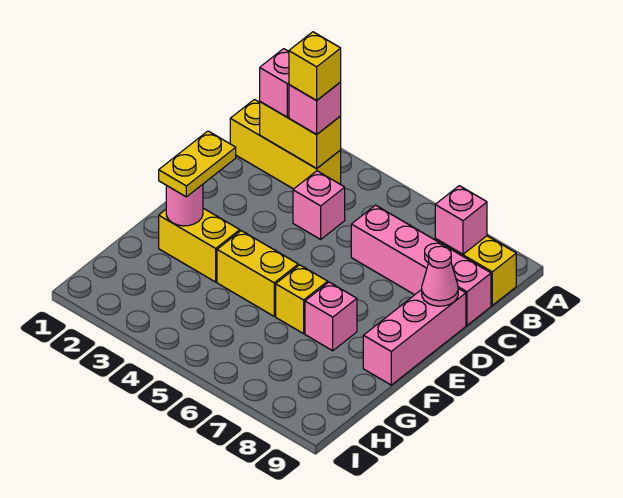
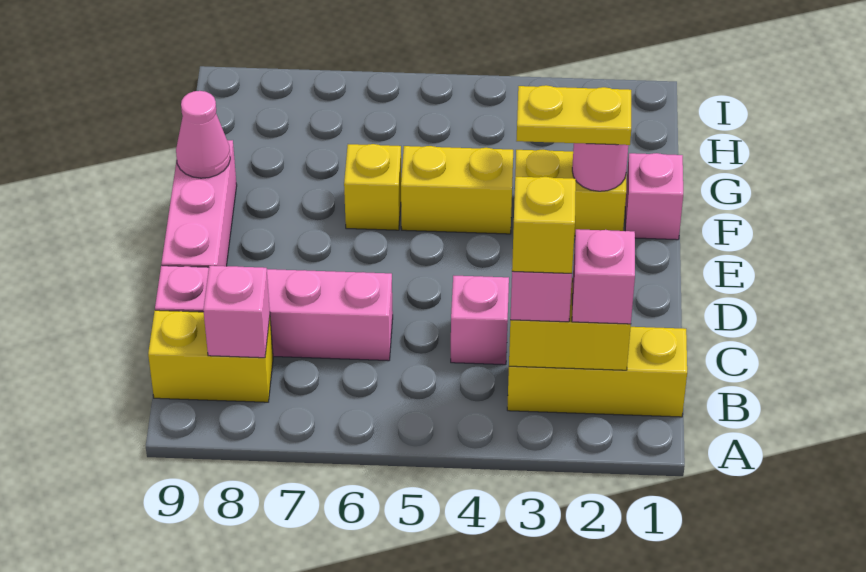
pink cone D9 level 2 -> pink cone F9 level 2
yellow plate E2:F2 level 3 -> yellow plate F2:F3 level 3
pink brick F7 level 1 -> pink brick F1 level 1

